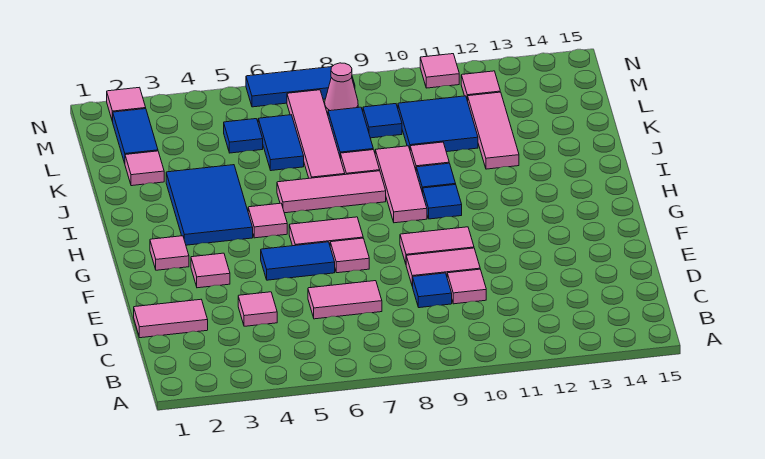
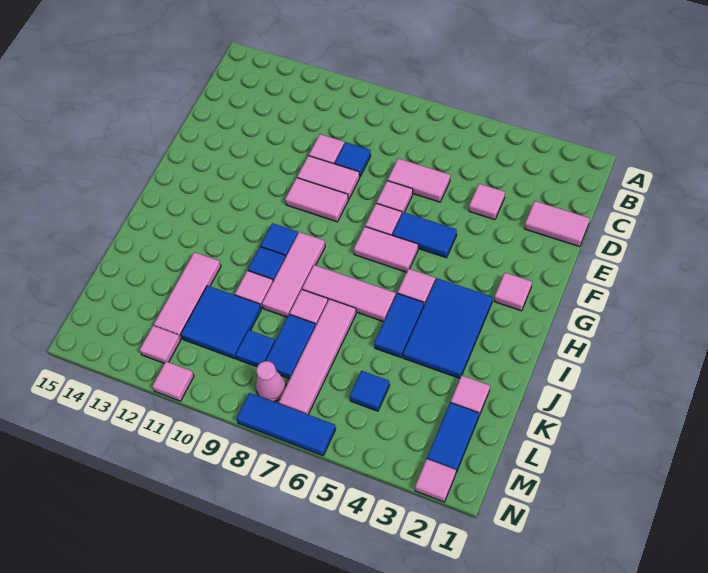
pink tile F3 level 1 -> pink tile E7 level 1
blue tile K6:L6 level 1 -> blue tile I5:J5 level 1

